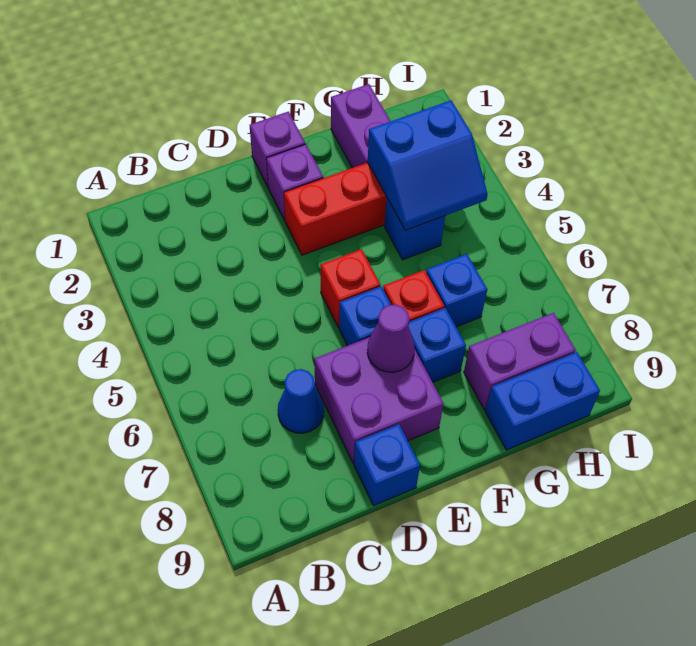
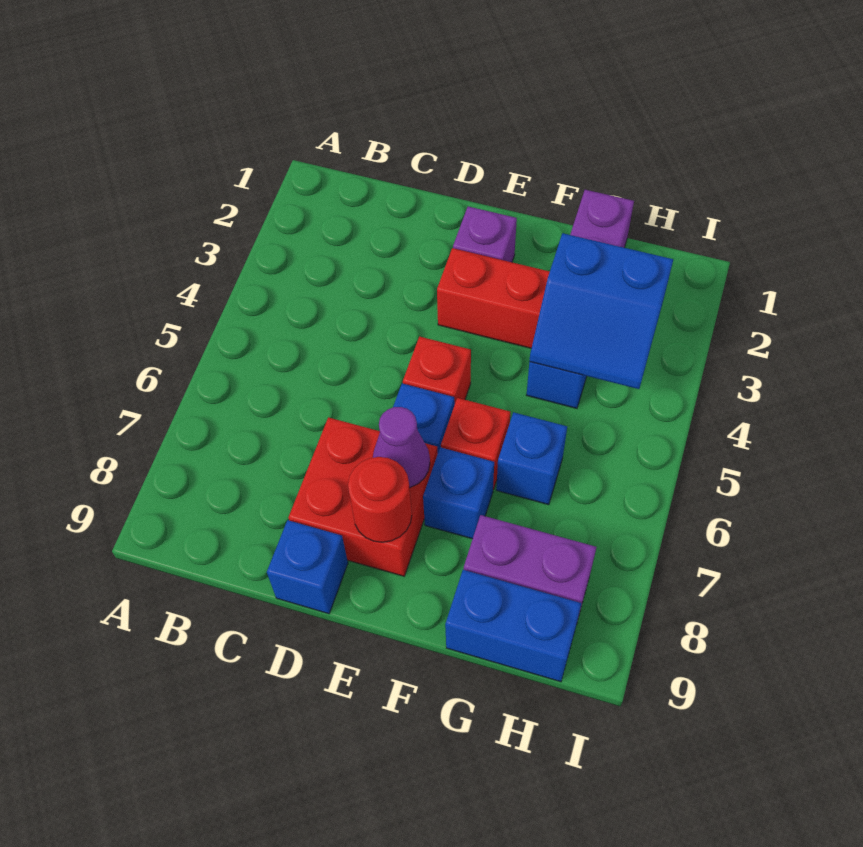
blue cone C7 level 1 -> none
purple brick D7:E8 level 1 -> red brick D7:E8 level 1
purple brick E1 level 1 -> none
none -> red round brick E8 level 2

